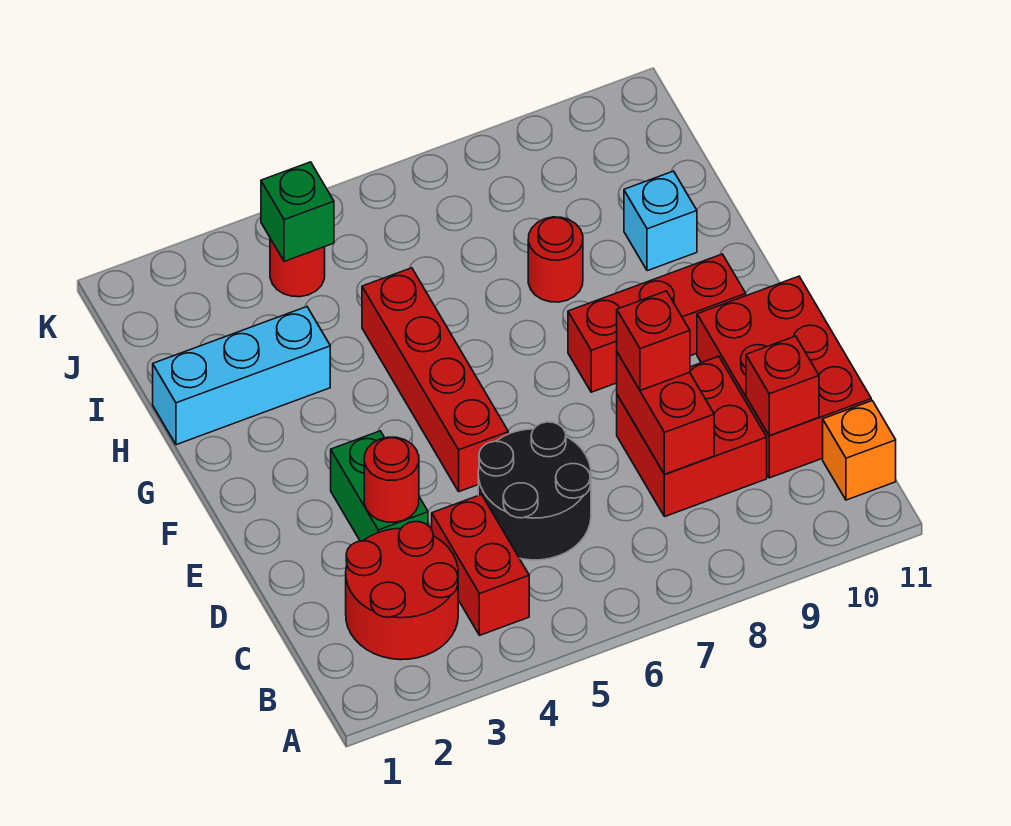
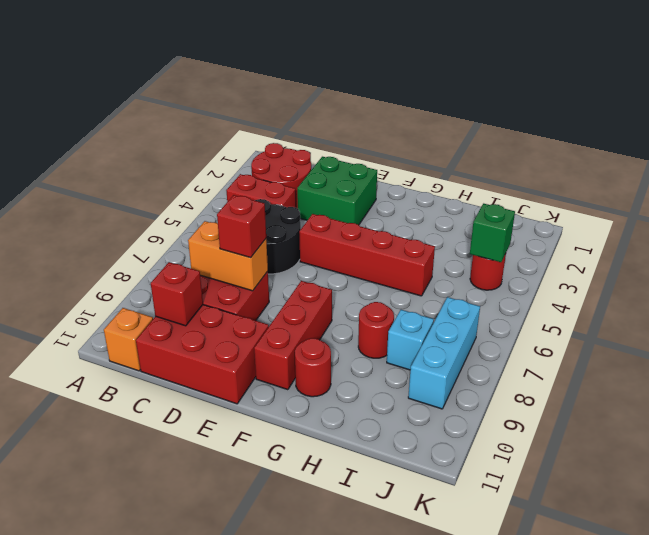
red brick C8:D8 level 2 -> orange brick C8:D8 level 2
green brick D3:E3 level 1 -> green brick D2:E3 level 1
red round brick D3 level 2 -> red round brick G10 level 1
cyan brick H1:H3 level 1 -> cyan brick J7:J9 level 1
cyan brick H10 level 1 -> cyan brick I8 level 1

